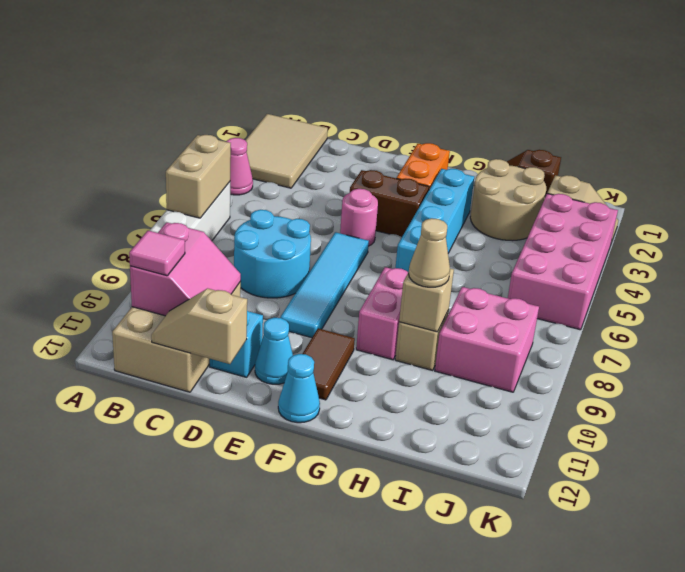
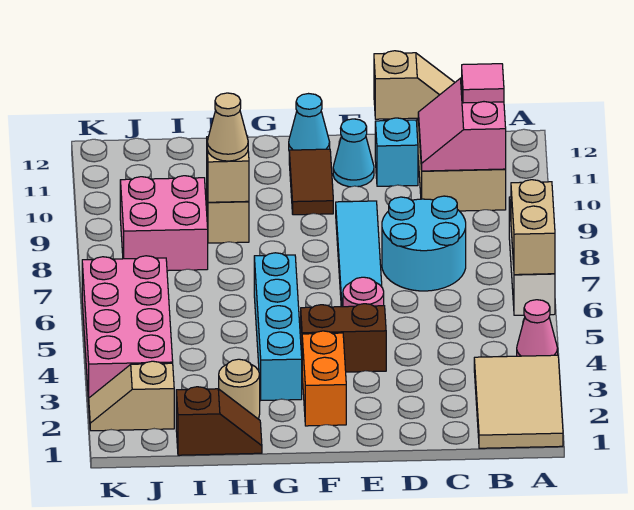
pink brick G8:G9 level 1 -> none
tan round brick H2:I3 level 1 -> tan round brick H2 level 1

